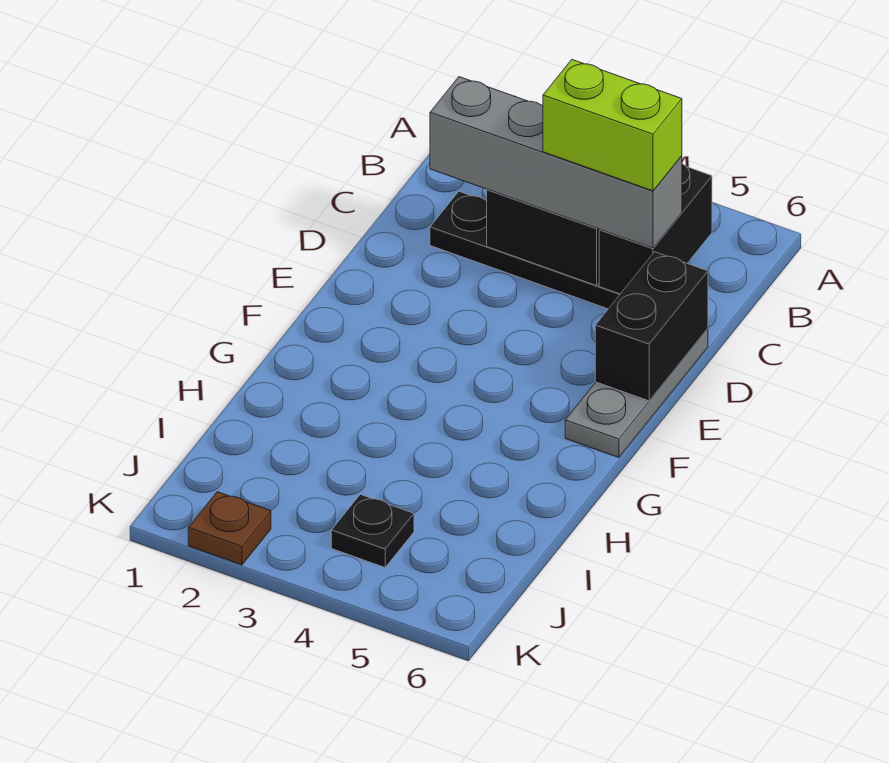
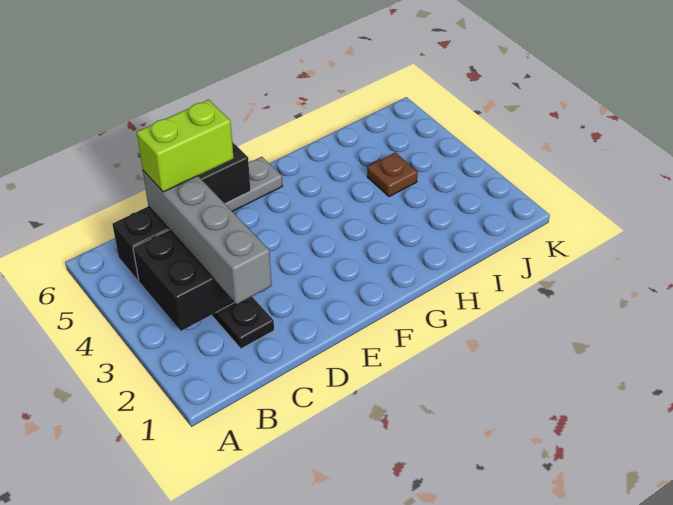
lime brick C4:C5 level 4 -> lime brick C5:D5 level 4
black plate J4 level 1 -> none
brown plate K2 level 1 -> brown plate I4 level 1

